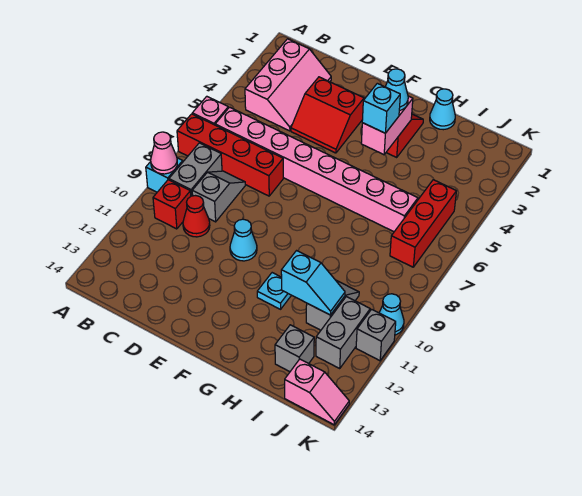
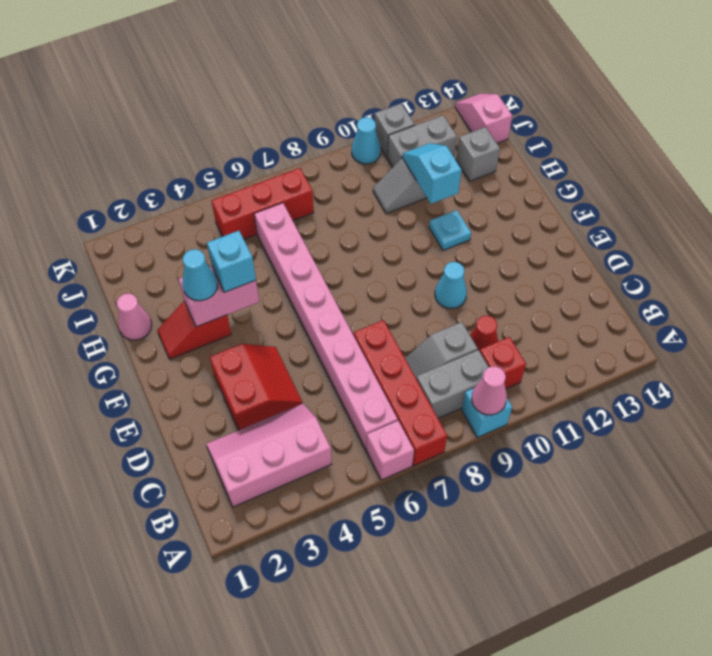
cyan cone H1 level 1 -> pink cone H1 level 1

